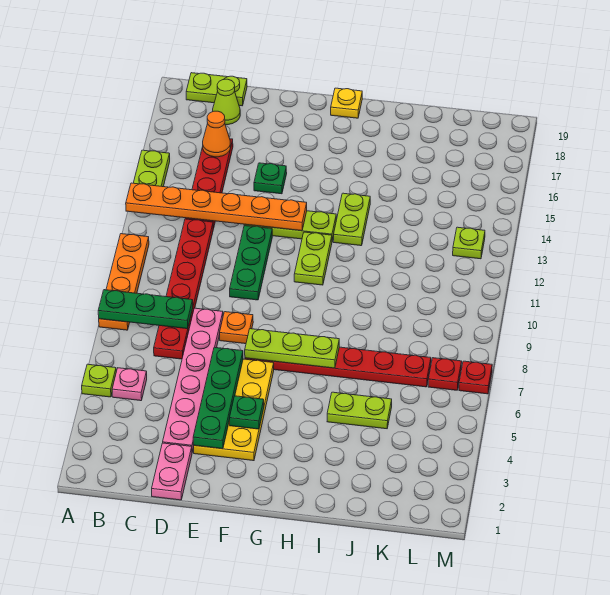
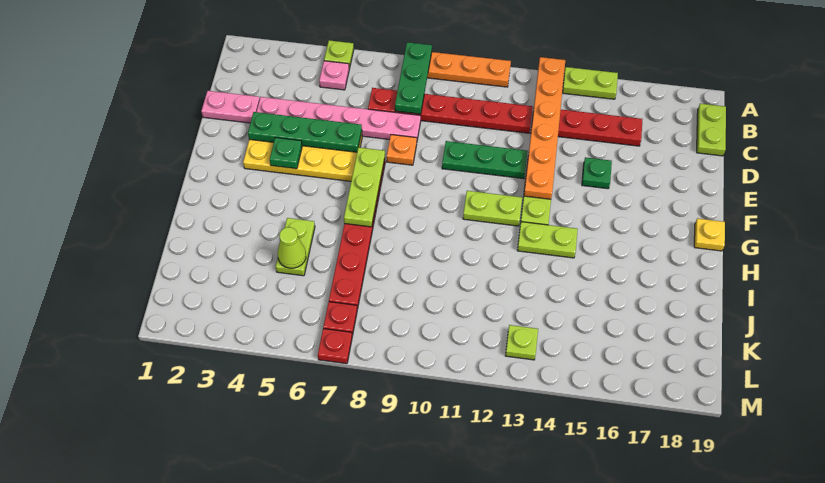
orange cone C16 level 2 -> none
lime cone C18 level 1 -> lime cone J5 level 2

